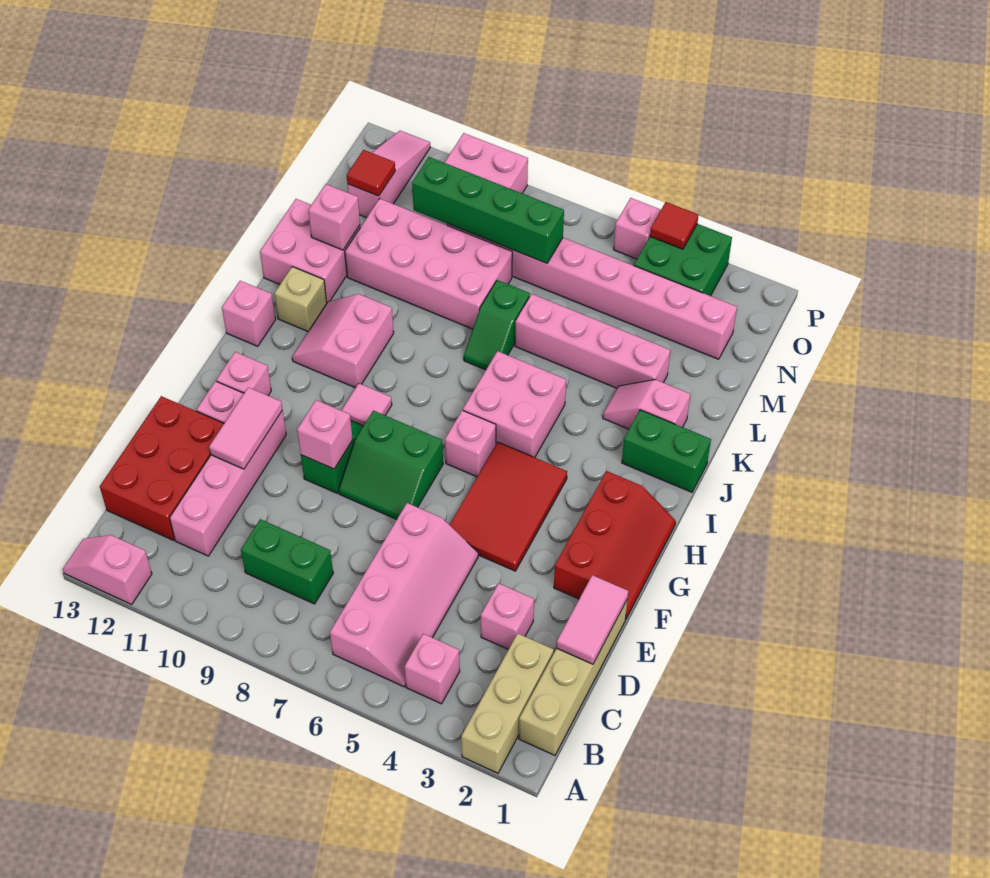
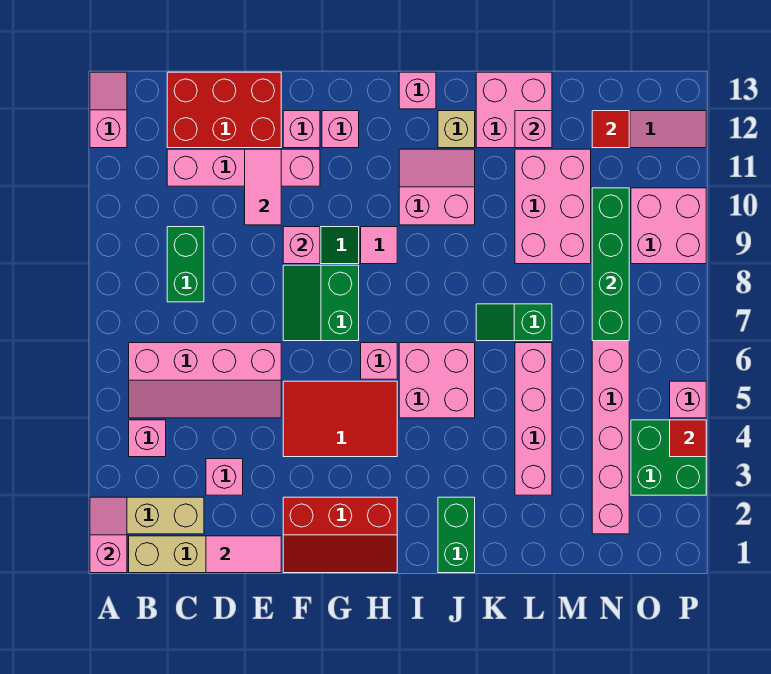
pink tile E11:F11 level 2 -> pink tile E10:E11 level 2
pink slope K2:K3 level 1 top 2 -> pink slope A1:A2 level 2 top 1
pink brick L8:M11 level 1 -> pink brick L9:M11 level 1

